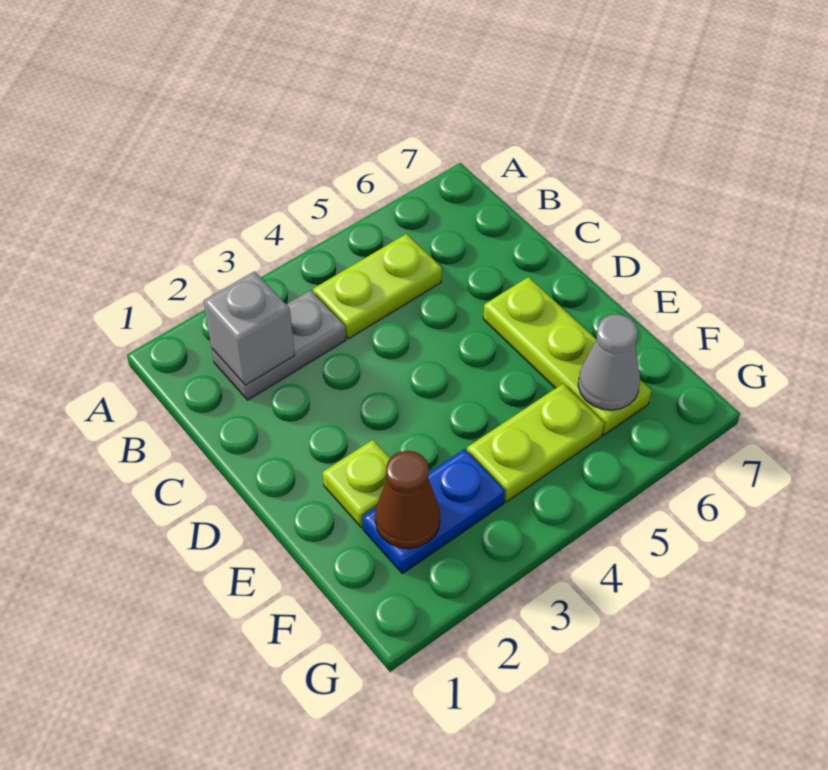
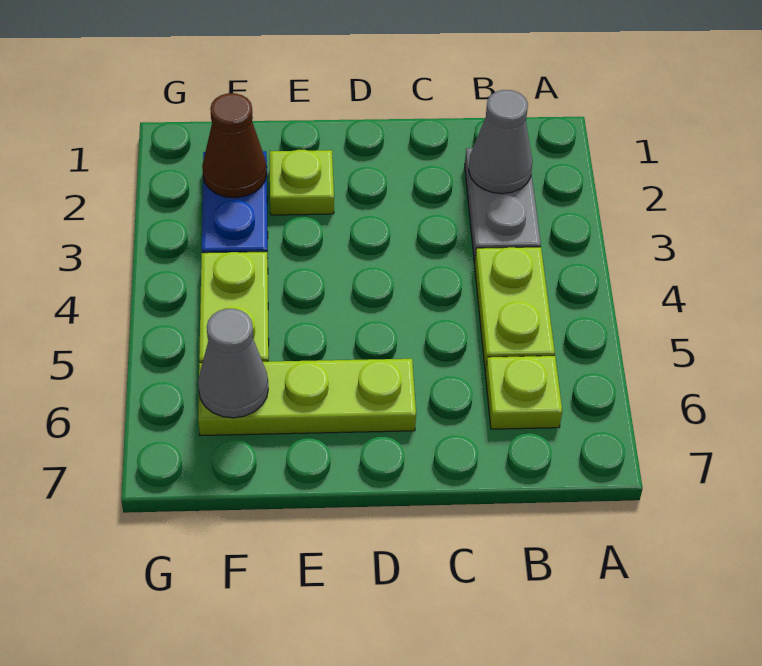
grey brick B2 level 2 -> grey cone B2 level 2
none -> lime plate B6 level 1

